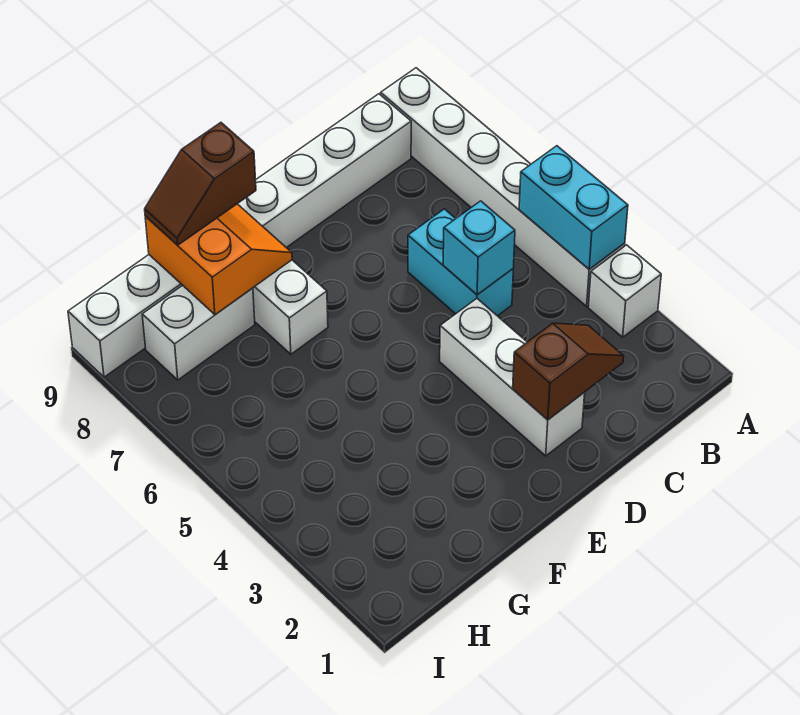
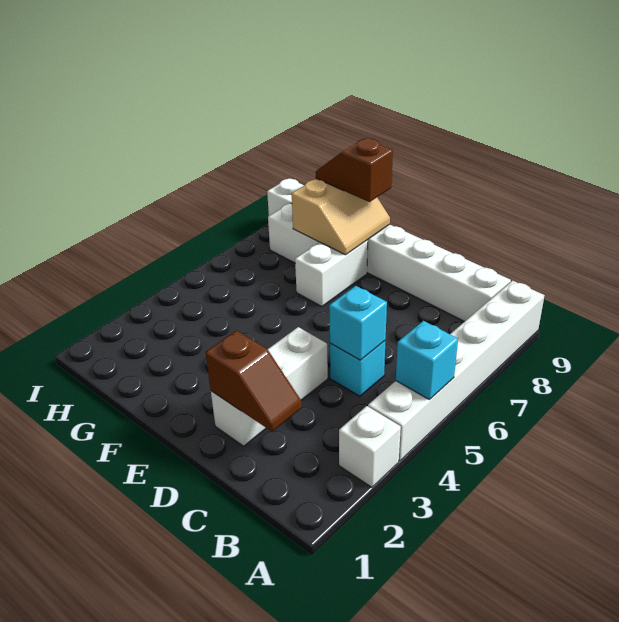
cyan brick A4:A5 level 2 -> cyan brick A5 level 2
cyan brick C5:C6 level 1 -> cyan brick C5 level 1
orange slope F8:G9 level 2 top G -> tan slope F8:G9 level 2 top G

